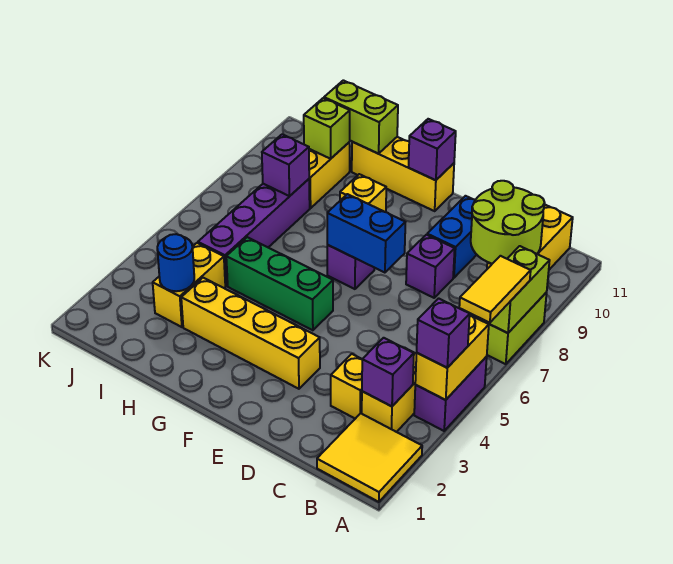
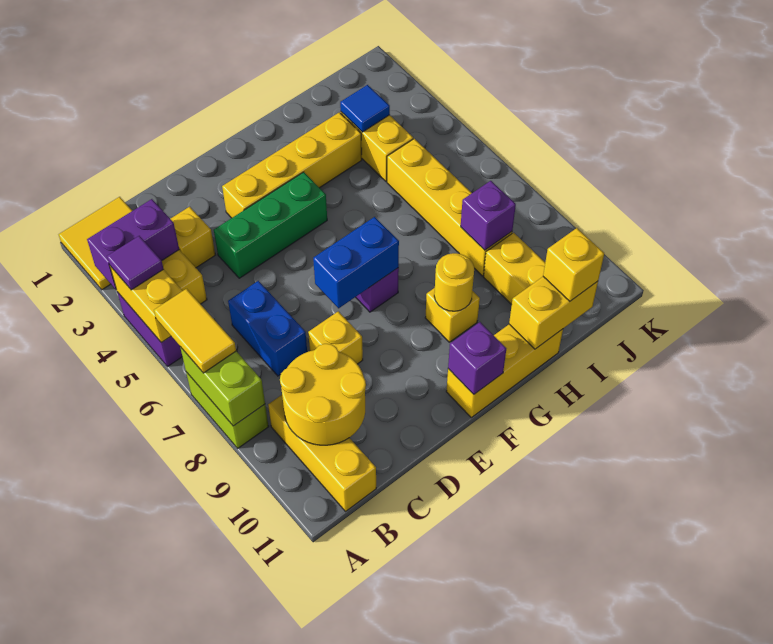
purple brick A4 level 3 -> purple tile A4 level 3
purple brick B3 level 2 -> purple brick A3:B3 level 2
lime round brick B9:C10 level 2 -> yellow round brick B9:C10 level 2
purple brick D8 level 1 -> yellow brick D8 level 1
blue brick D9:D10 level 1 -> blue brick C6:C7 level 1
green brick F5:H5 level 1 -> green brick D4:F4 level 1
none -> yellow round brick G9 level 2
lime brick H11:I11 level 2 -> yellow brick H11:I11 level 2
blue round brick I3 level 2 -> blue tile I3 level 2
purple brick I5:I8 level 1 -> yellow brick I5:I8 level 1
lime brick I10 level 2 -> none
none -> yellow brick I11 level 3

